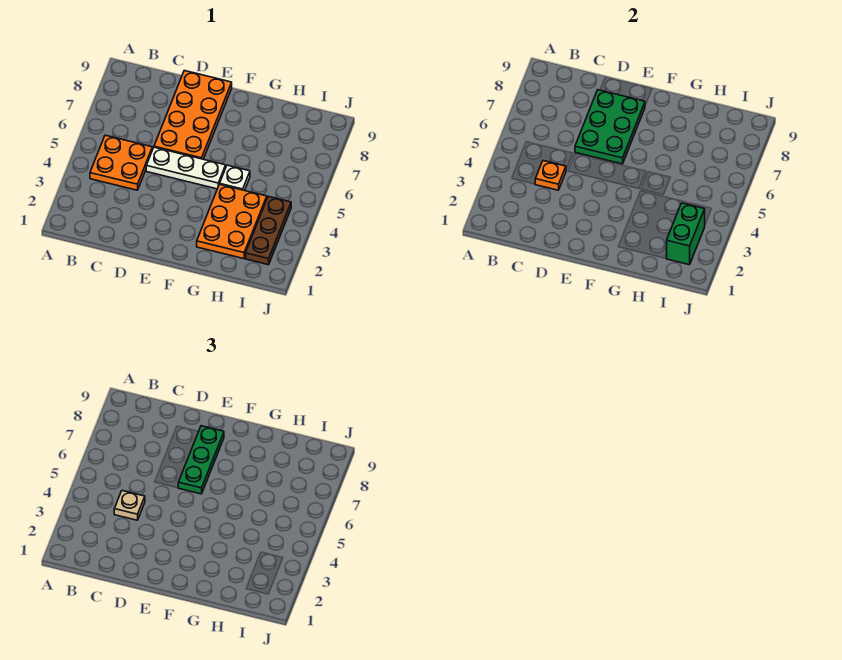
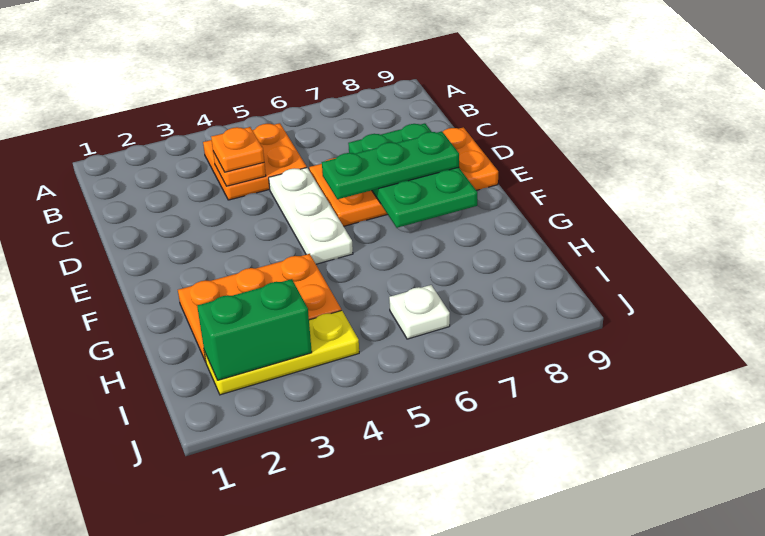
tan plate C4 level 3 -> orange plate C4 level 3
green plate D6:E8 level 2 -> green plate D7:F8 level 2
white plate G5 level 1 -> white plate I6 level 1
brown plate I2:I4 level 1 -> yellow plate I2:I4 level 1

